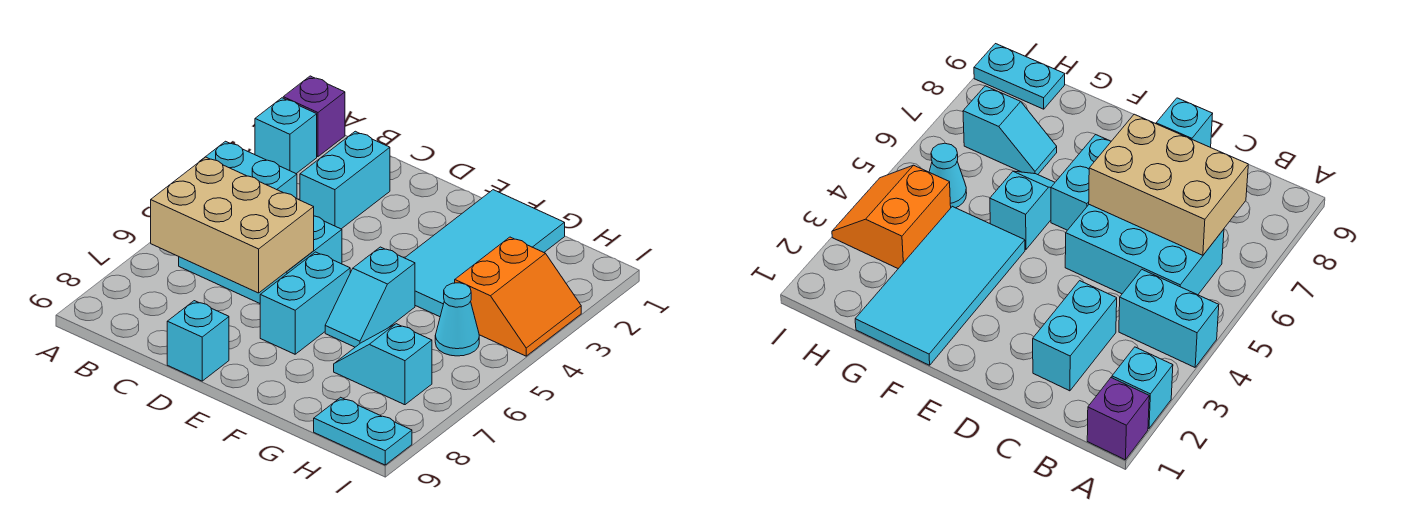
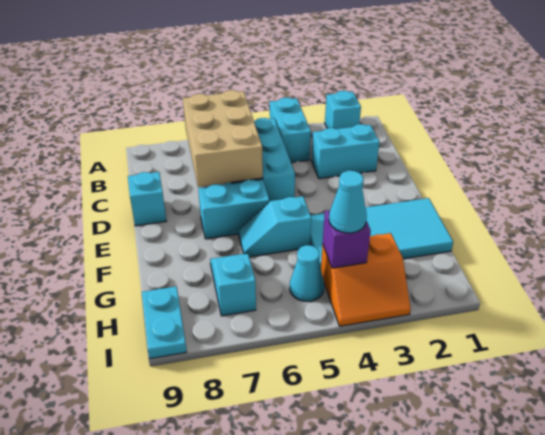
purple brick A1 level 1 -> purple brick H4 level 2
none -> cyan cone H4 level 3

